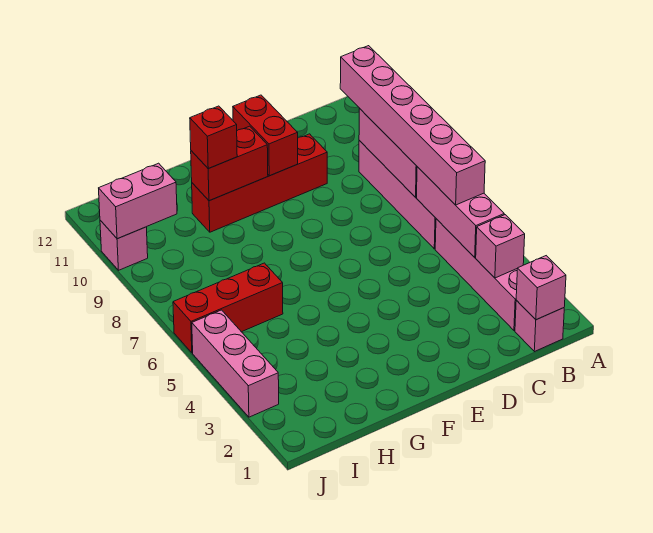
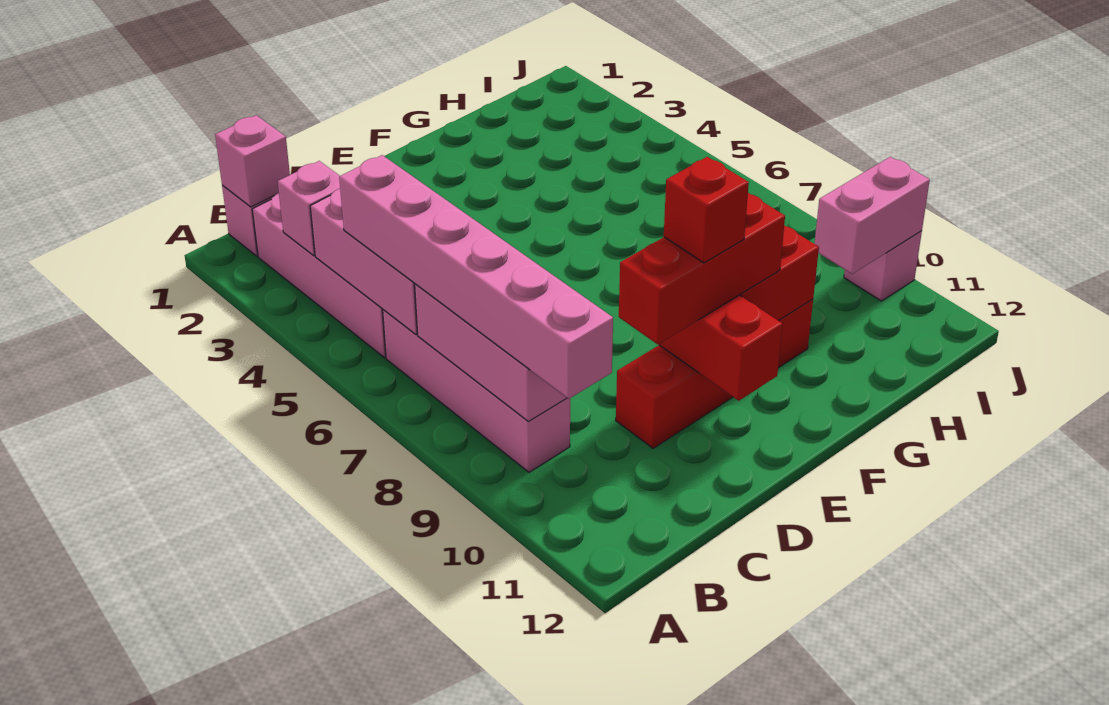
red brick G10 level 3 -> red brick E10 level 4
red brick H6:J6 level 1 -> red brick D10:F10 level 3
pink brick J3:J5 level 1 -> none

